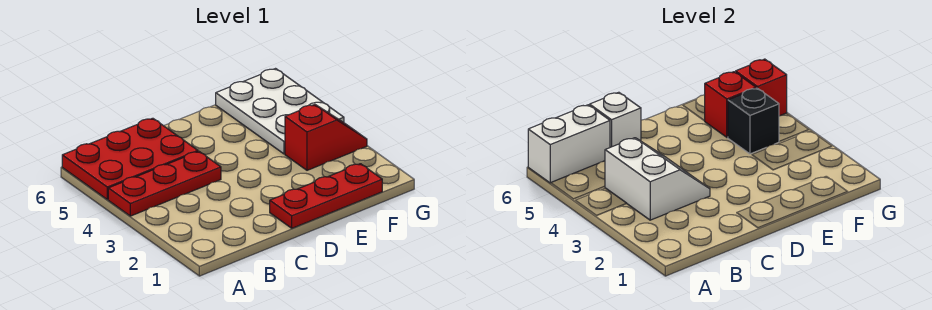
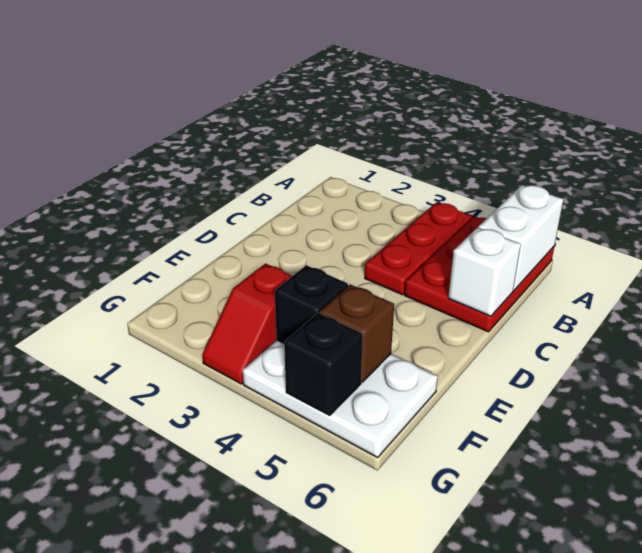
white slope B3:C4 level 2 top B -> none
red plate D1:F1 level 1 -> none
red brick F5 level 2 -> brown brick F5 level 2
red brick G5 level 2 -> black brick G5 level 2

